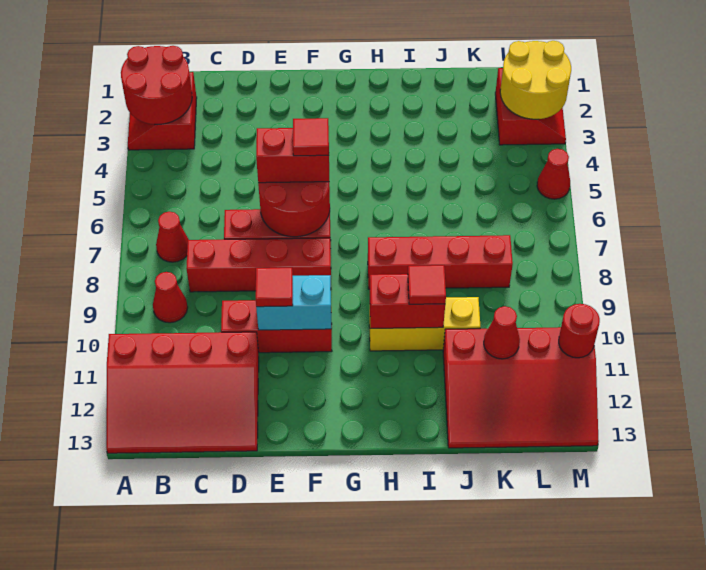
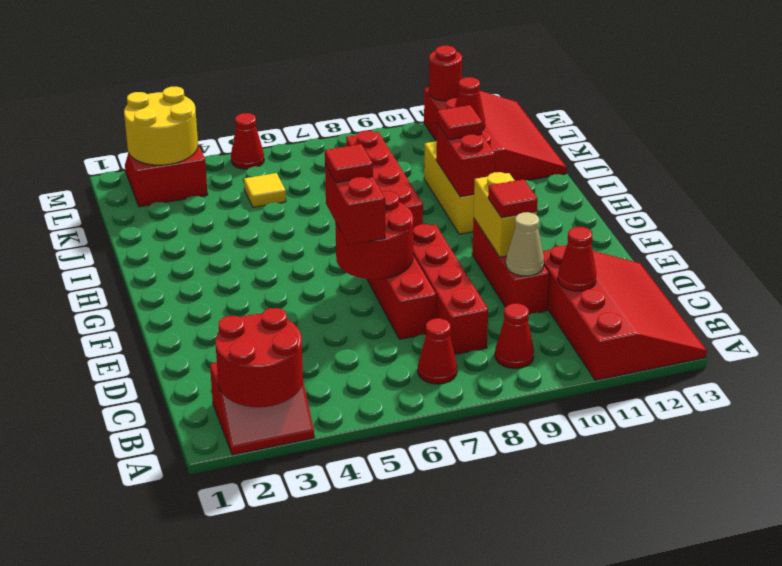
none -> red cone C11 level 2
none -> tan cone D10 level 2
cyan brick E10:F10 level 2 -> yellow brick E10:F10 level 2
none -> yellow tile K5 level 1

